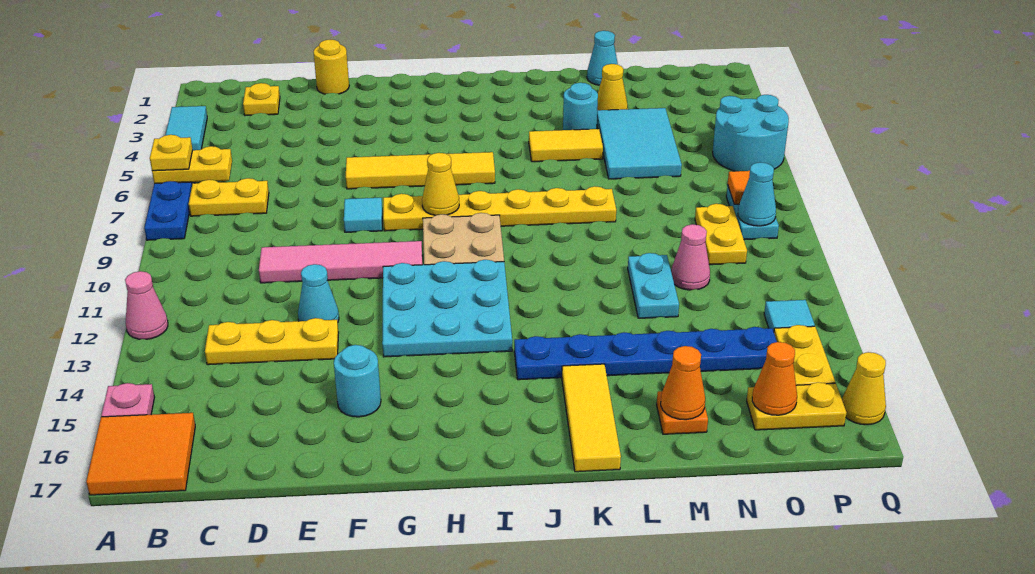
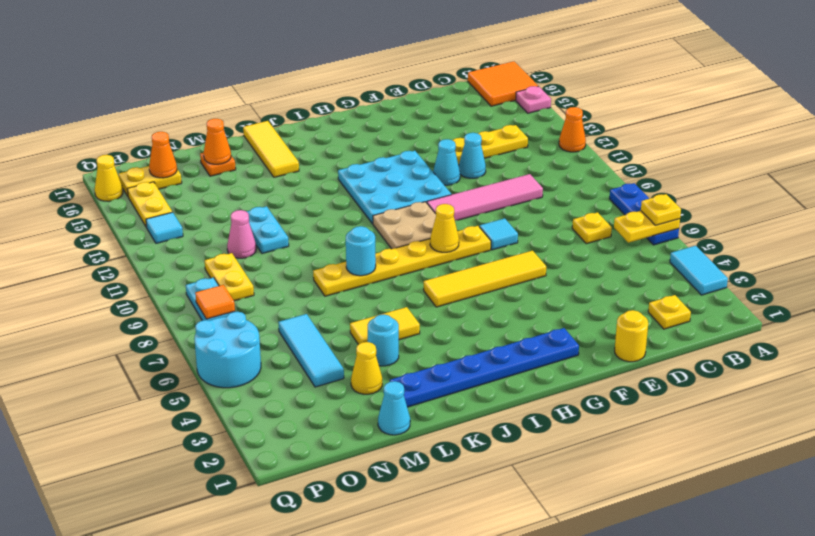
pink cone A12 level 1 -> orange cone A12 level 1
yellow plate B7:C7 level 1 -> yellow plate C7 level 1
cyan round brick F15 level 1 -> cyan round brick K8 level 2
blue plate J14:O14 level 1 -> blue plate G2:L2 level 1
cyan tile M4:N6 level 1 -> cyan tile N4:N6 level 1
cyan cone P9 level 2 -> cyan cone F12 level 1

